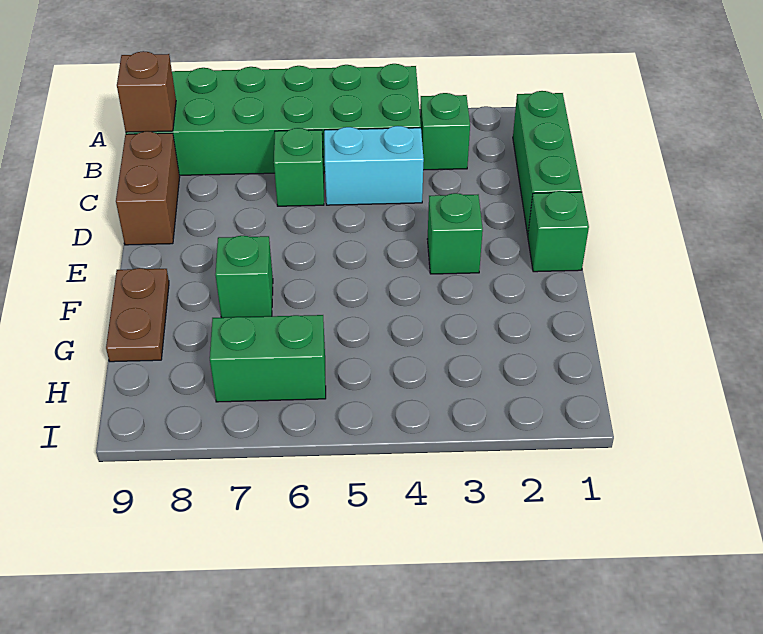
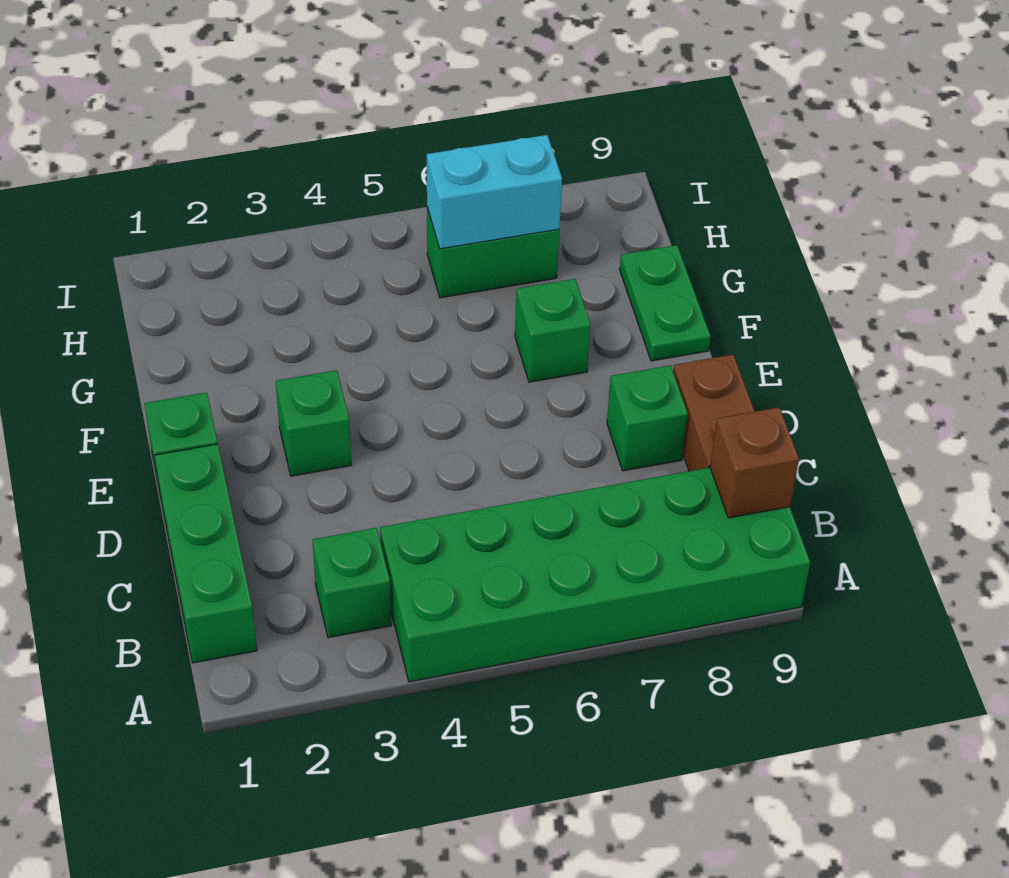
cyan brick C4:C5 level 1 -> cyan brick H6:H7 level 2
green brick C6 level 1 -> green brick D8 level 1
brown plate F9:G9 level 1 -> green plate F9:G9 level 1

